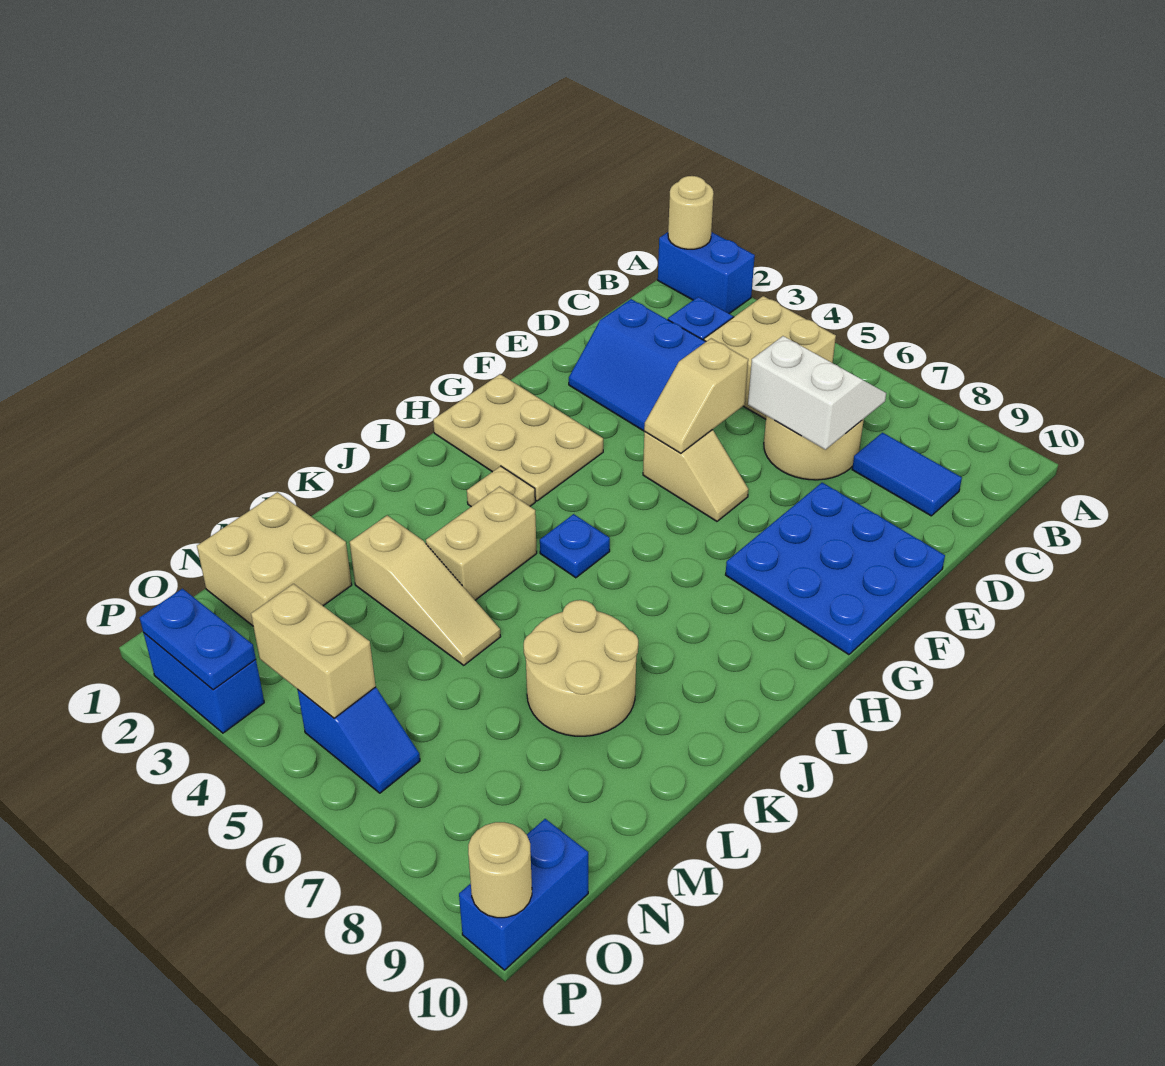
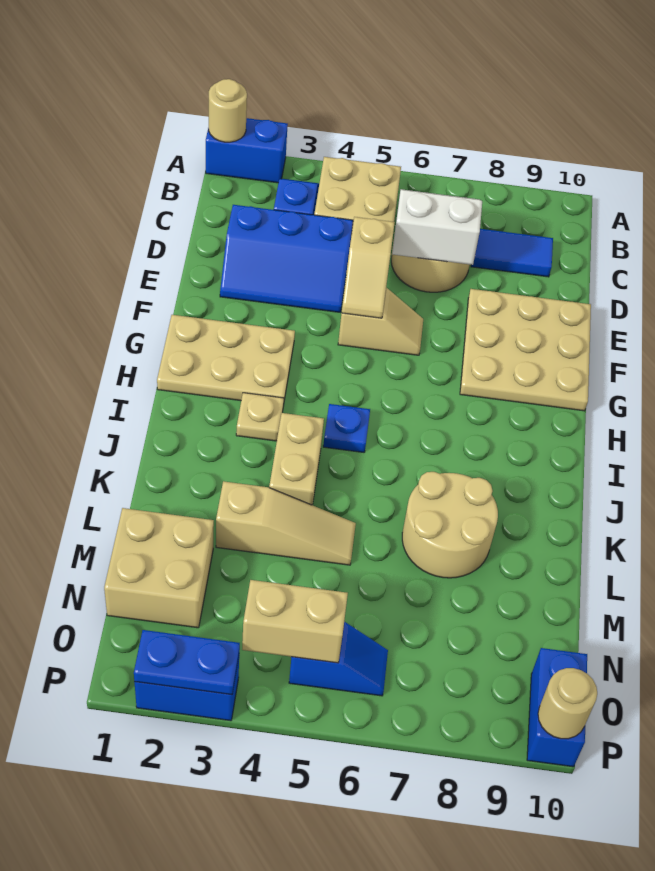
blue plate E8:G10 level 1 -> tan plate E8:G10 level 1

